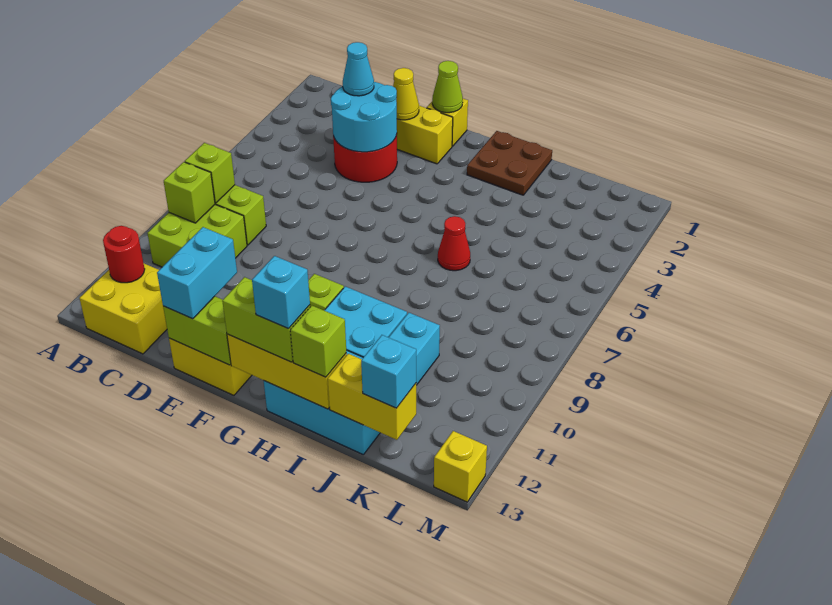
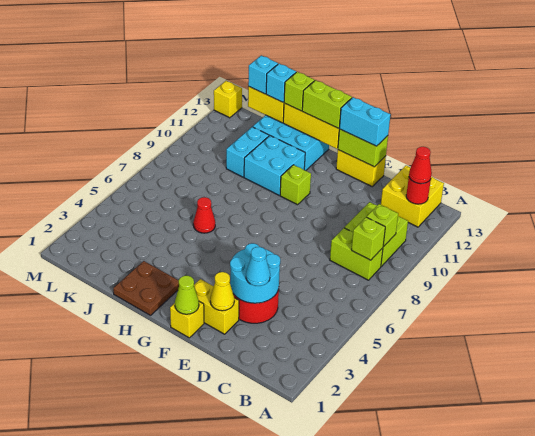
none -> red cone B12 level 3
cyan brick E12:E13 level 3 -> cyan brick E13:F13 level 3
cyan brick H13 level 4 -> cyan brick J13 level 3

